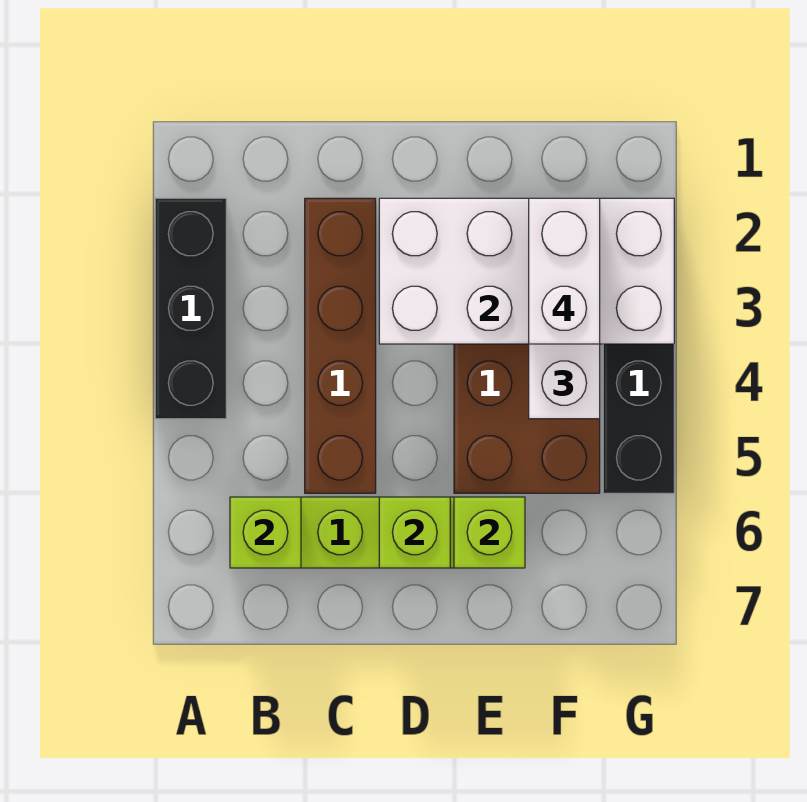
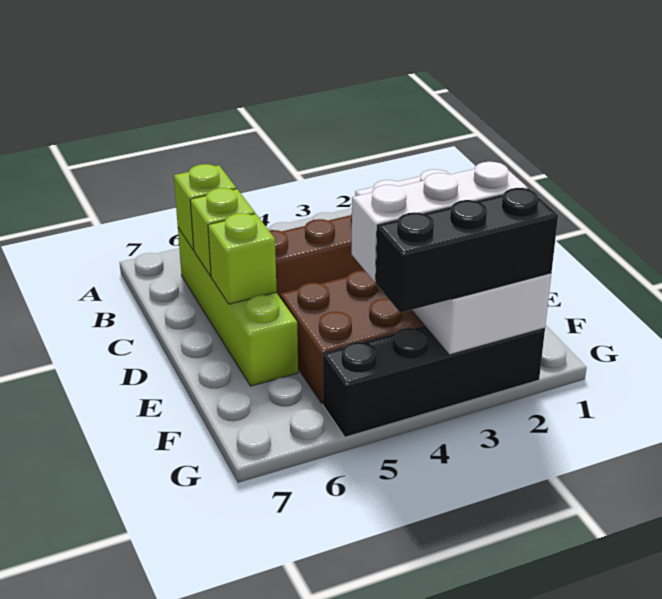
black brick A2:A4 level 1 -> black brick G2:G4 level 3
lime brick E6 level 2 -> lime brick C6 level 2
white brick F2:F3 level 4 -> none

